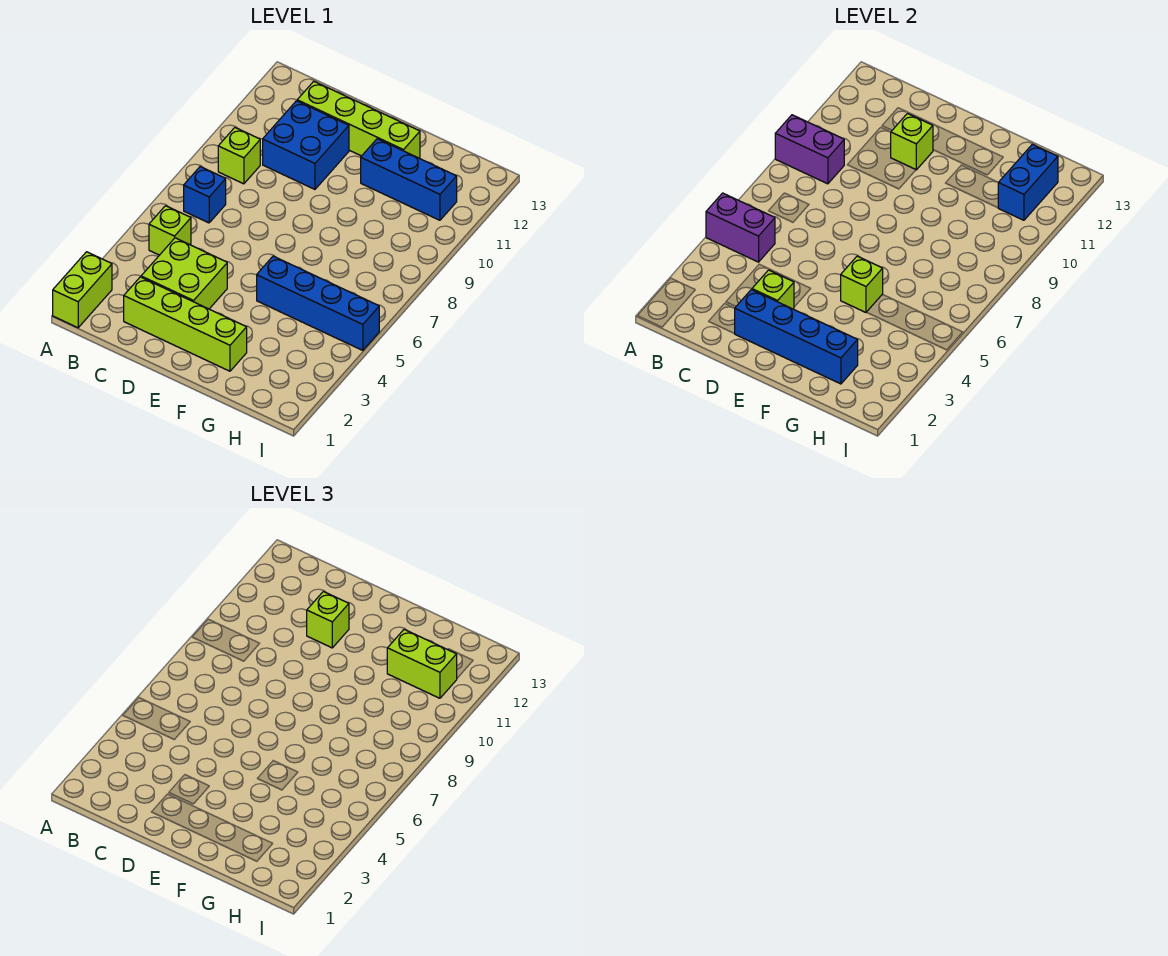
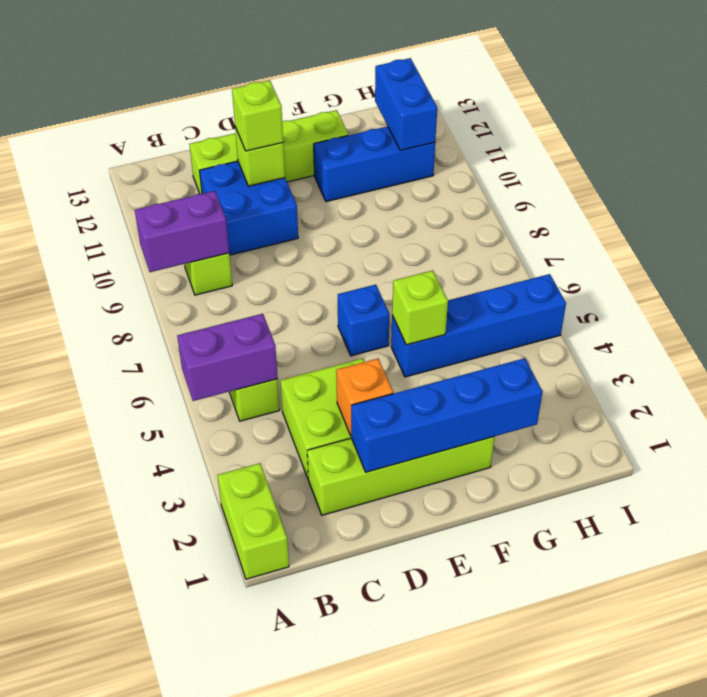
blue brick B7 level 1 -> blue brick E6 level 1
lime brick D3 level 2 -> orange brick D3 level 2
lime brick G11:H11 level 3 -> none

